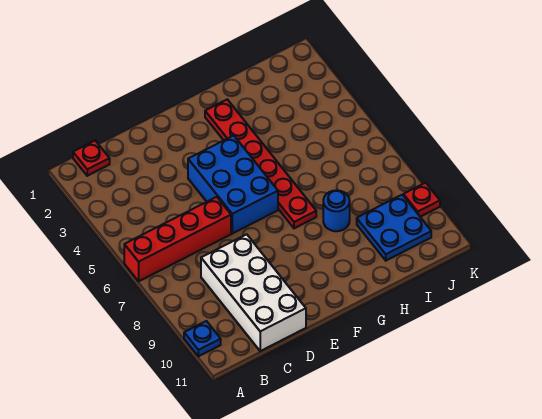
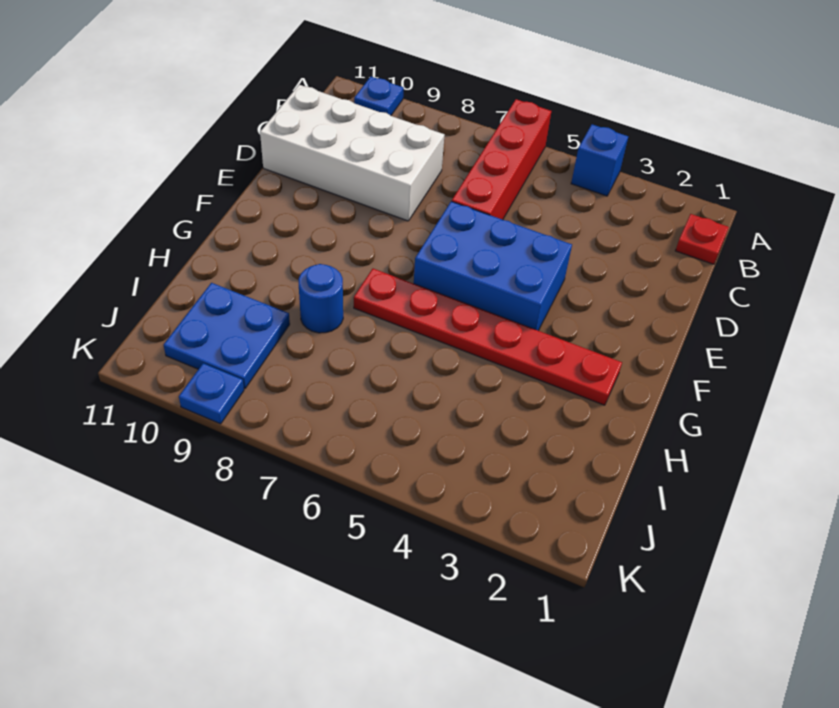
none -> blue brick A4 level 1
red plate K9 level 1 -> blue plate K9 level 1

